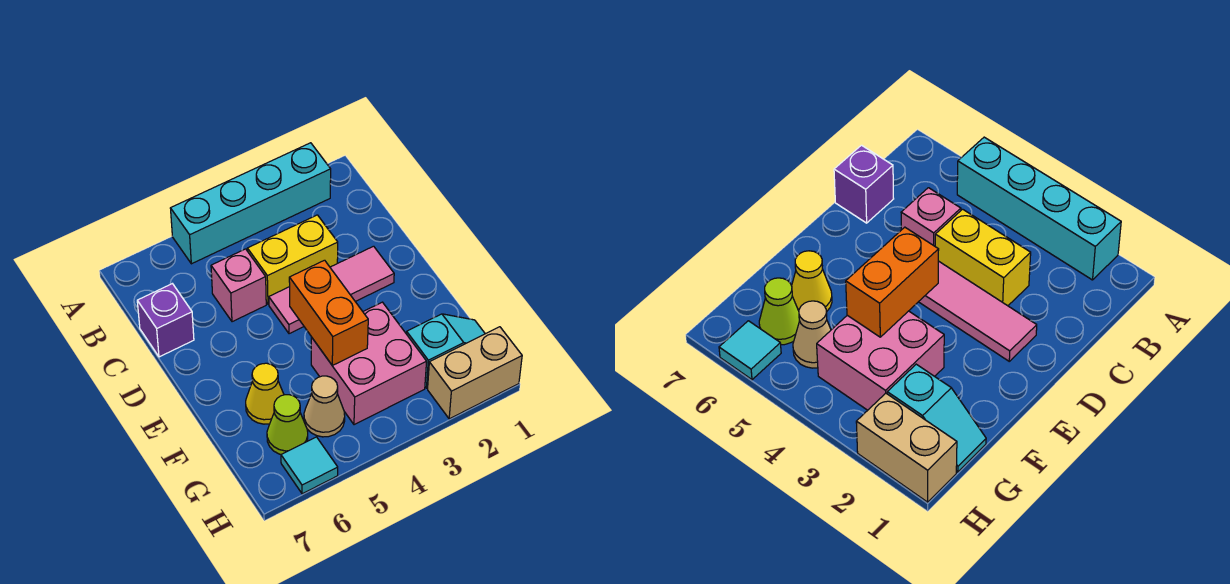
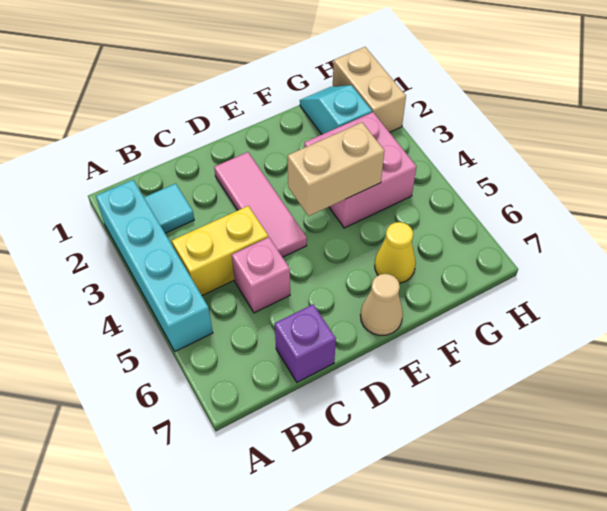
yellow brick C3:C4 level 1 -> yellow brick B4:C4 level 1
orange brick E4:F4 level 2 -> tan brick E4:F4 level 2
tan cone G5 level 1 -> tan cone E7 level 1
lime cone G6 level 1 -> none
cyan tile H6 level 1 -> cyan tile B2 level 1

